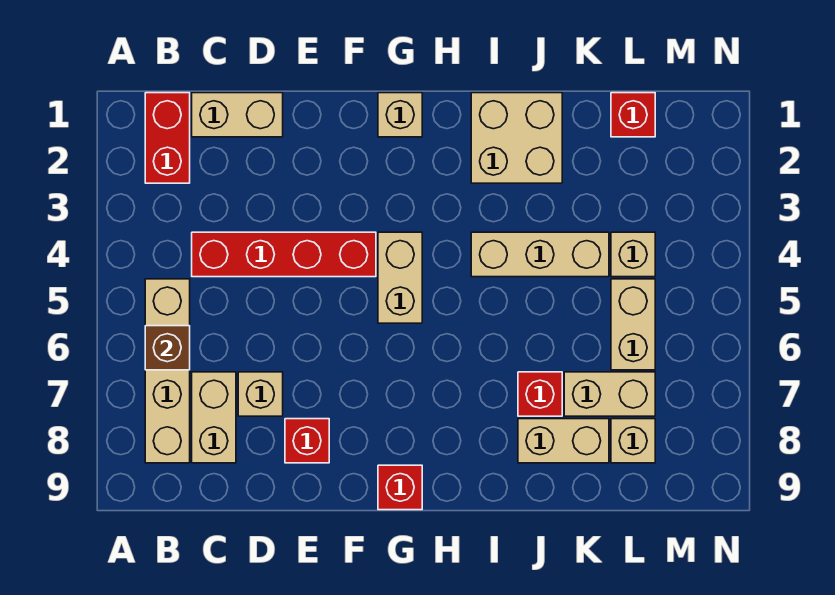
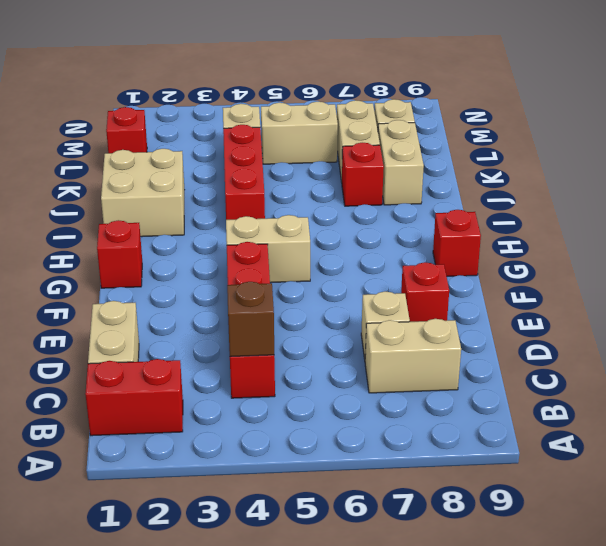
tan brick B5:B8 level 1 -> none
brown brick B6 level 2 -> brown brick C4 level 2
tan brick G1 level 1 -> red brick G1 level 1
tan brick I4:K4 level 1 -> red brick I4:K4 level 1

